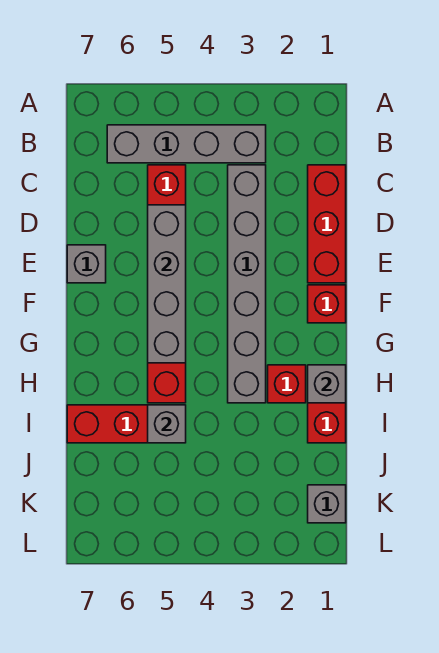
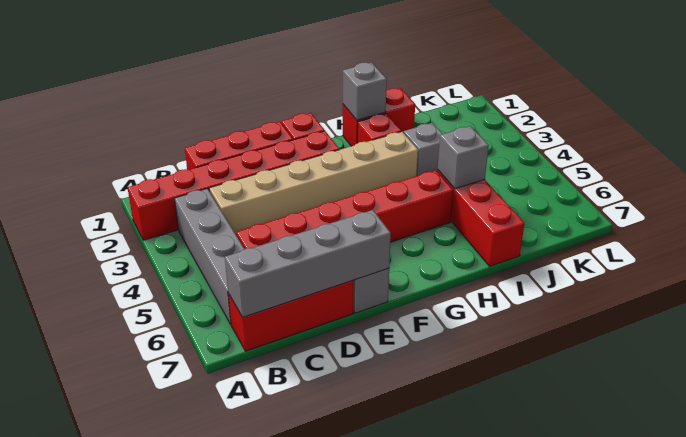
none -> red brick A2:F2 level 1
none -> red brick B7:D7 level 1
grey brick C3:H3 level 1 -> tan brick C3:H3 level 1
grey brick D5:G5 level 2 -> grey brick B7:E7 level 2
grey brick K1 level 1 -> grey brick I3 level 1

